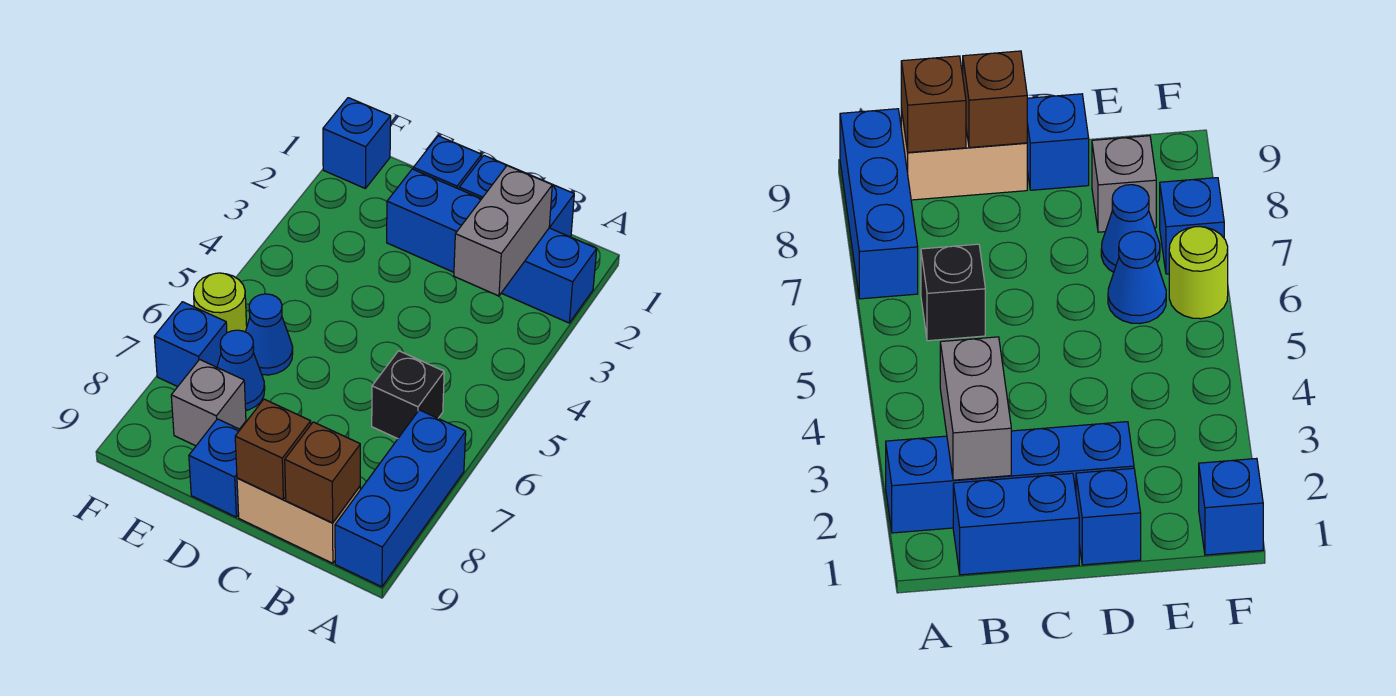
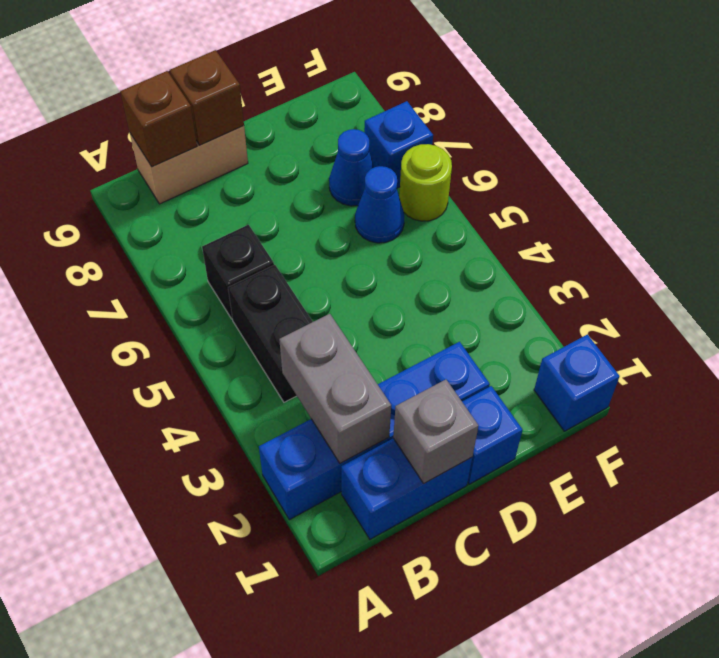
blue brick A7:A9 level 1 -> none
none -> black brick B4:B5 level 1
blue brick D9 level 1 -> none
grey brick E8 level 1 -> grey brick C1 level 2

